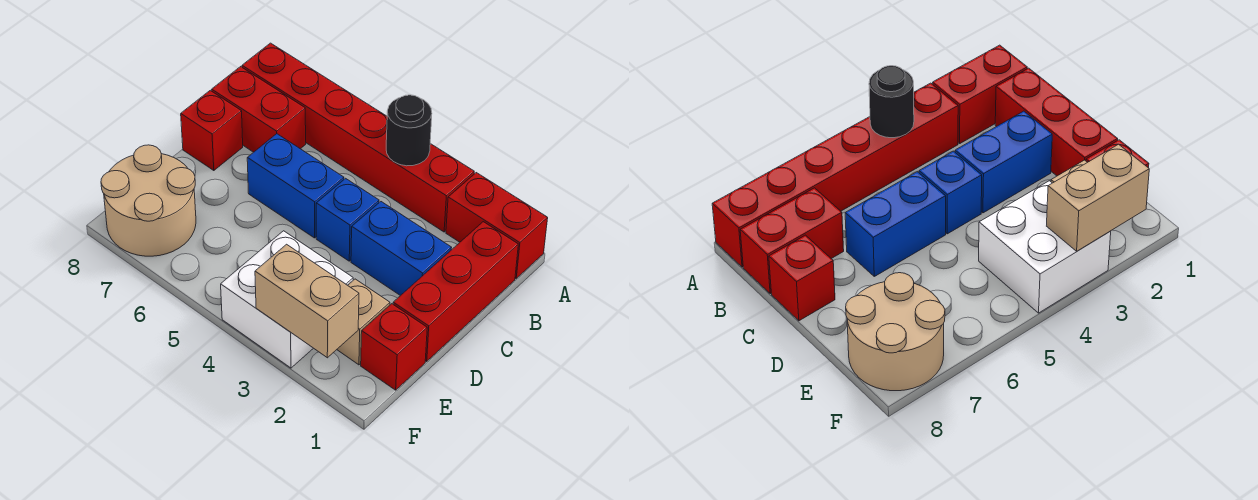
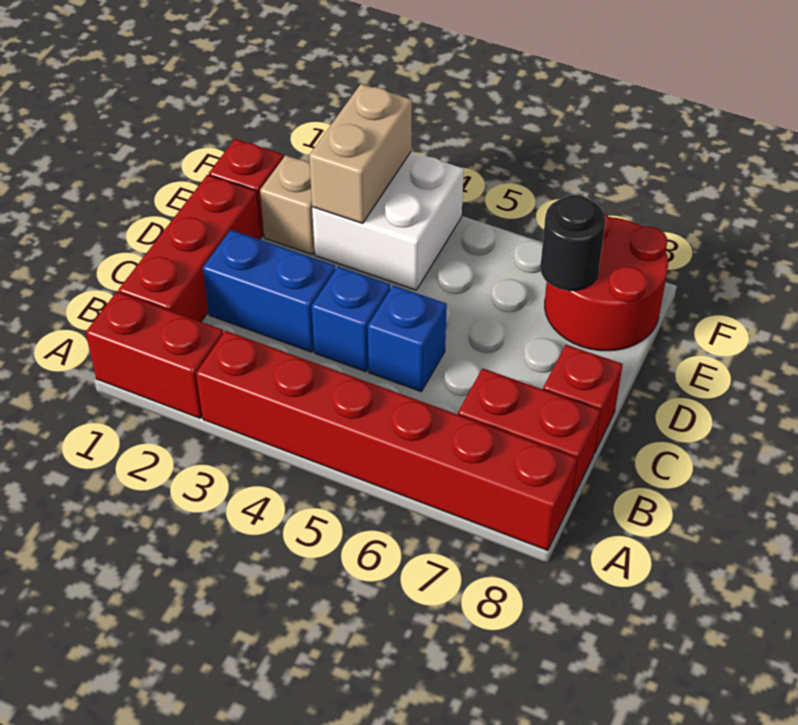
black round brick A4 level 2 -> black round brick E7 level 2
blue brick C5:C6 level 1 -> blue brick C5 level 1
tan round brick E7:F8 level 1 -> red round brick E7:F8 level 1
tan brick F2:F3 level 2 -> tan brick E3:F3 level 2

